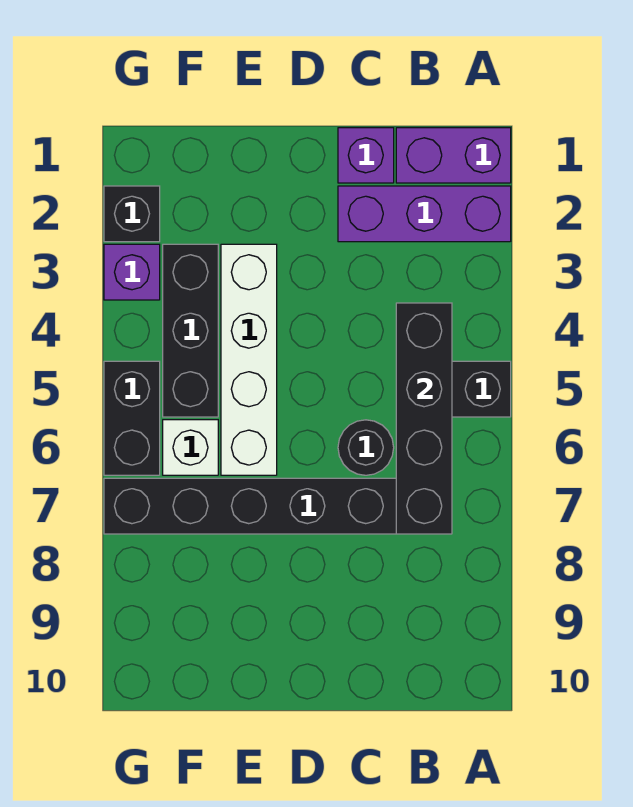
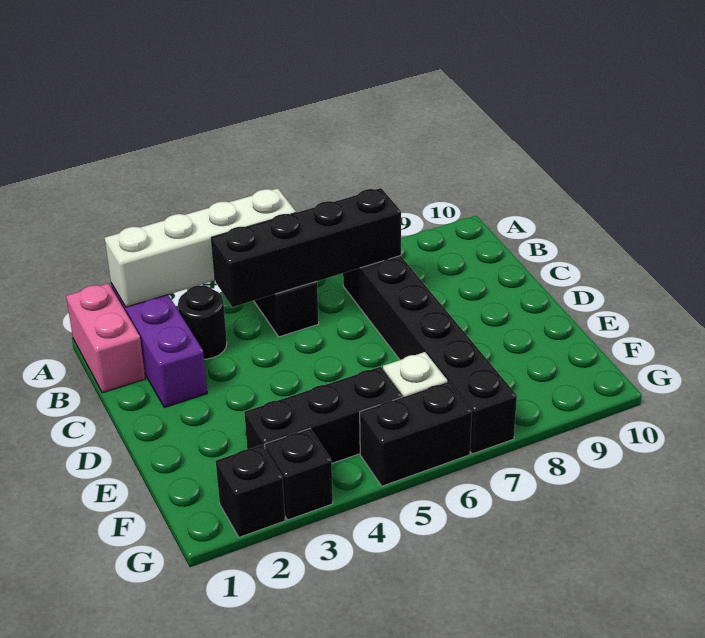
purple brick A1:B1 level 1 -> pink brick A1:B1 level 1
purple brick C1 level 1 -> none
black round brick C6 level 1 -> black round brick B3 level 1
white brick E3:E6 level 1 -> white brick A2:A5 level 2
purple brick G3 level 1 -> black brick G3 level 1

